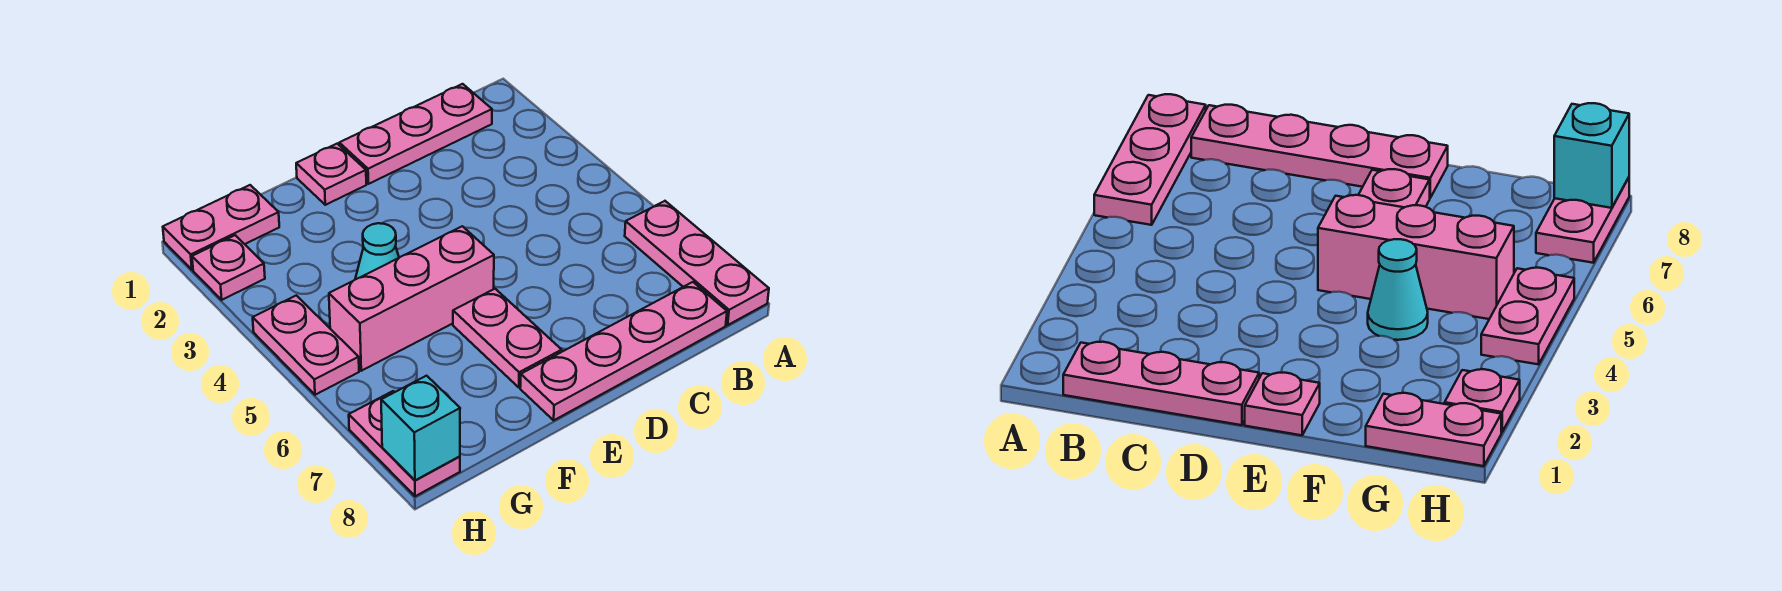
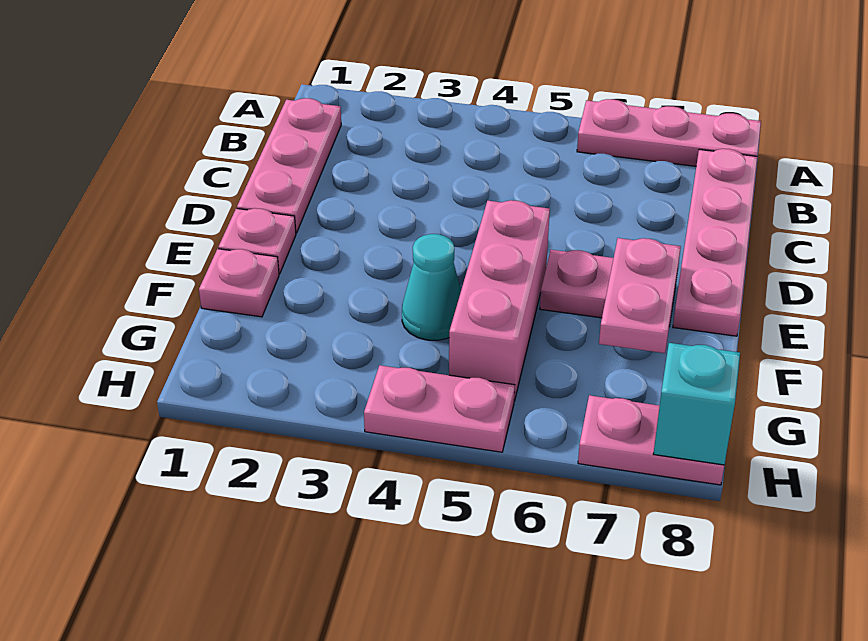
pink plate G1:H1 level 1 -> pink plate E7:F7 level 2
pink plate H2 level 1 -> pink plate F1 level 1

